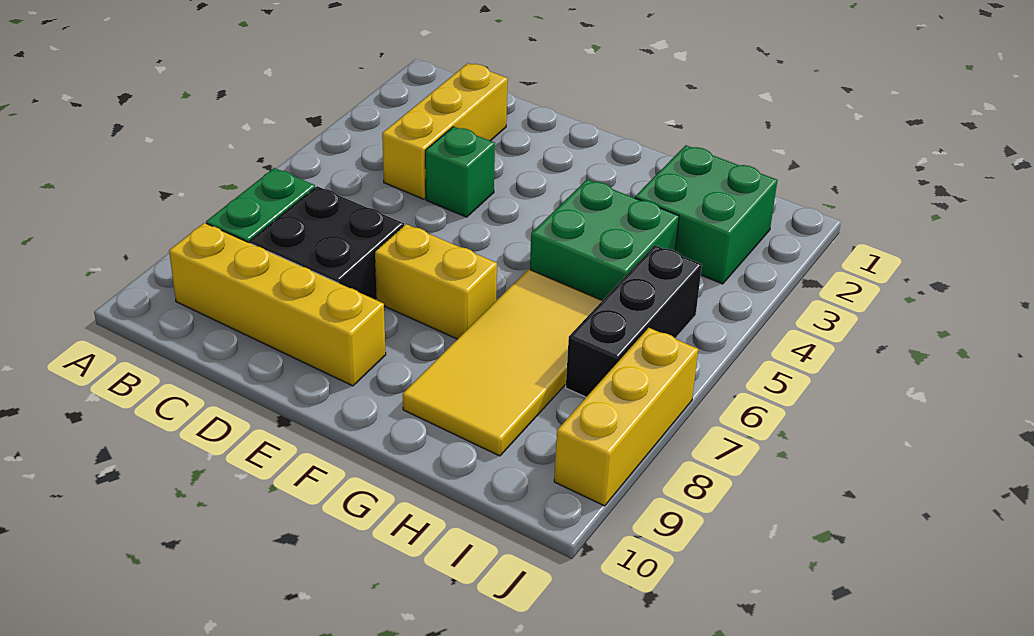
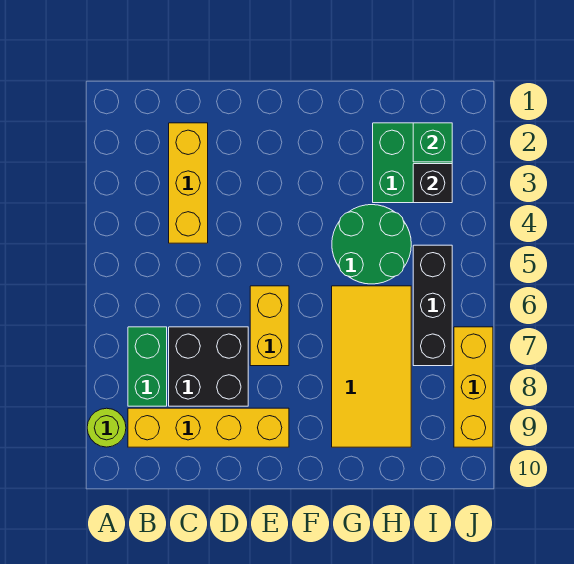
none -> lime round brick A9 level 1
green brick D4 level 1 -> green brick I2 level 2
yellow brick E7:F7 level 1 -> yellow brick E6:E7 level 1
green brick G4:H5 level 1 -> green round brick G4:H5 level 1
none -> black brick I3 level 2

